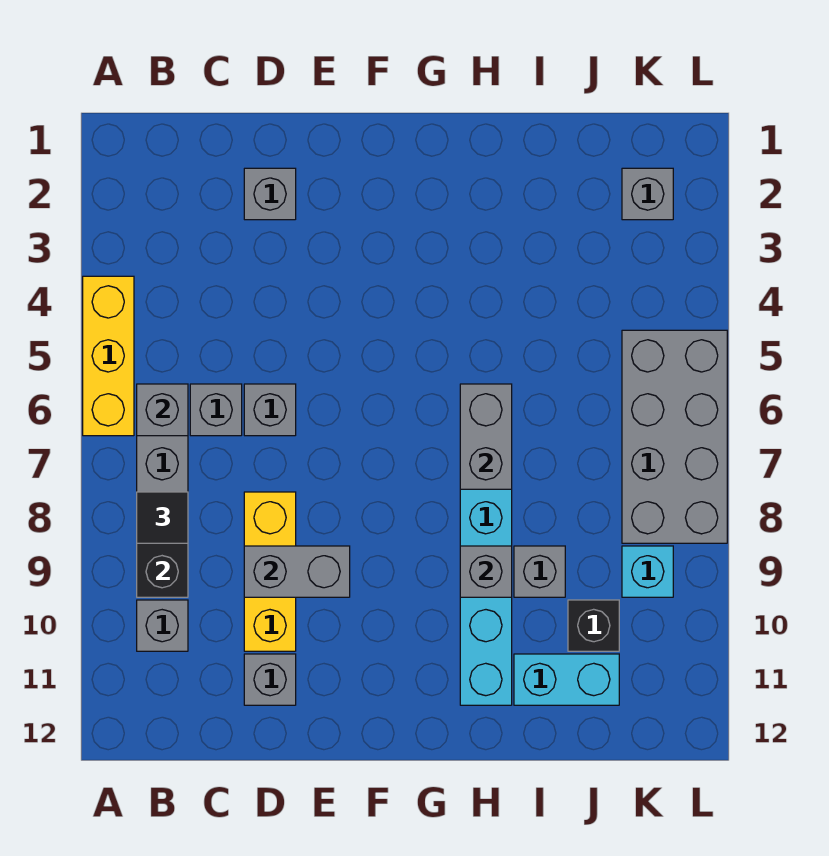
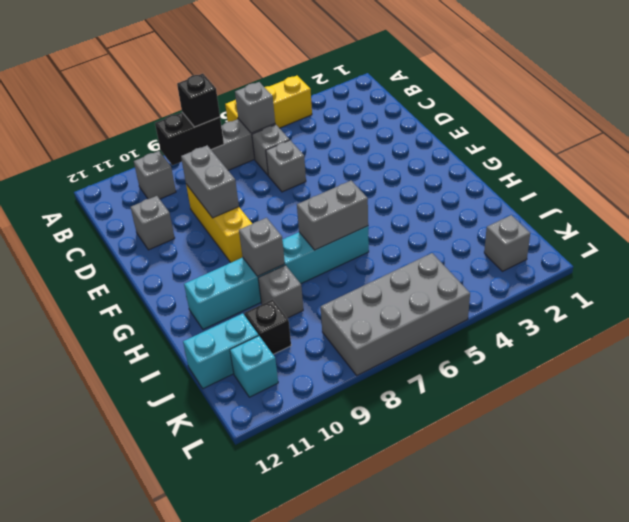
black tile B8 level 3 -> black brick B8 level 3
grey brick D2 level 1 -> none
yellow brick D8:D10 level 1 -> yellow brick D9:F9 level 1
cyan brick I11:J11 level 1 -> cyan brick J11:J12 level 1
cyan brick K9 level 1 -> cyan brick K11 level 1

